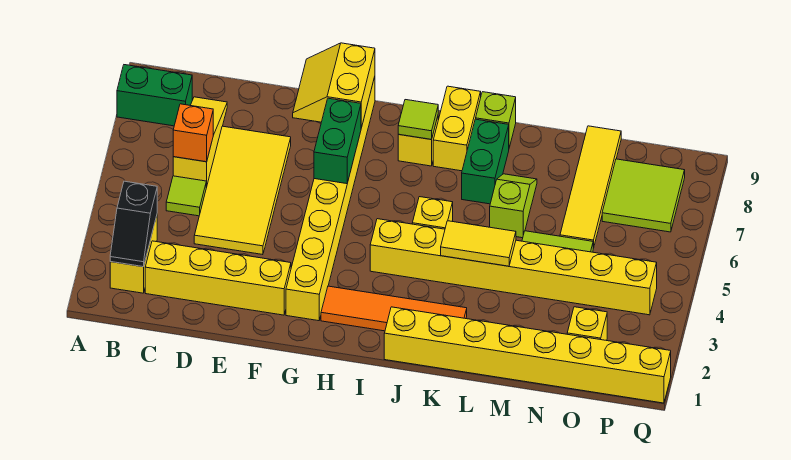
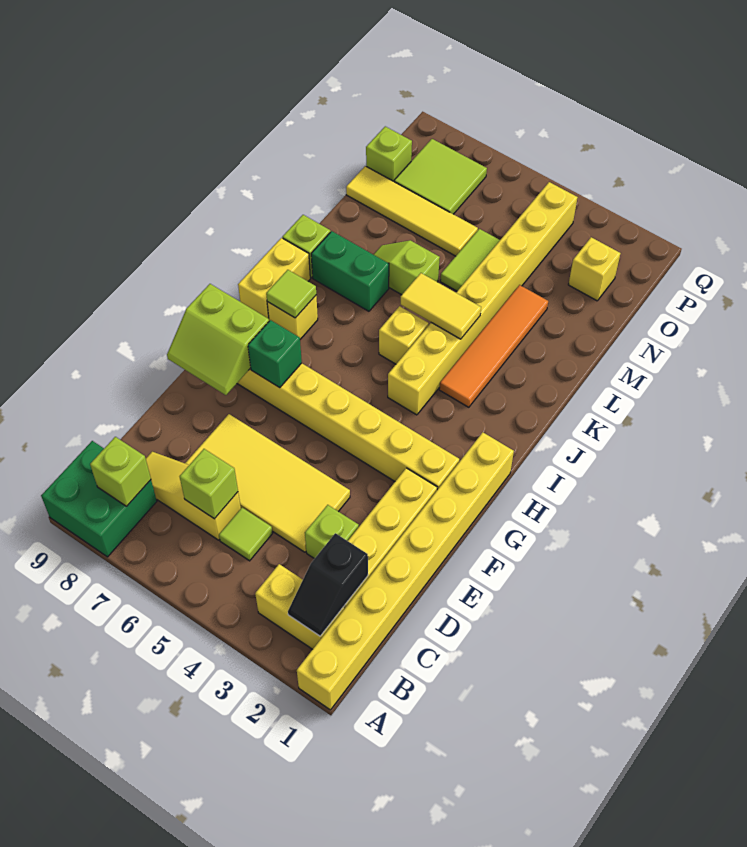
green brick A8:B8 level 1 -> green brick A8:B9 level 1
black slope B2:B3 level 2 top 3 -> black slope B2:C2 level 2 top C
none -> lime brick B8 level 2
orange brick C6 level 2 -> lime brick C6 level 2
none -> lime brick D3 level 1
yellow slope F8:G9 level 2 top G -> lime slope F8:G9 level 2 top G
green brick G6:G7 level 2 -> green brick G7 level 2
orange tile H2:K2 level 1 -> orange tile J3:M3 level 1
yellow brick J1:Q1 level 1 -> yellow brick A1:H1 level 1
yellow brick J8:J9 level 1 -> yellow brick I9:J9 level 1
yellow tile K4:L4 level 2 -> yellow tile K4:K5 level 2
none -> lime brick O9 level 1

